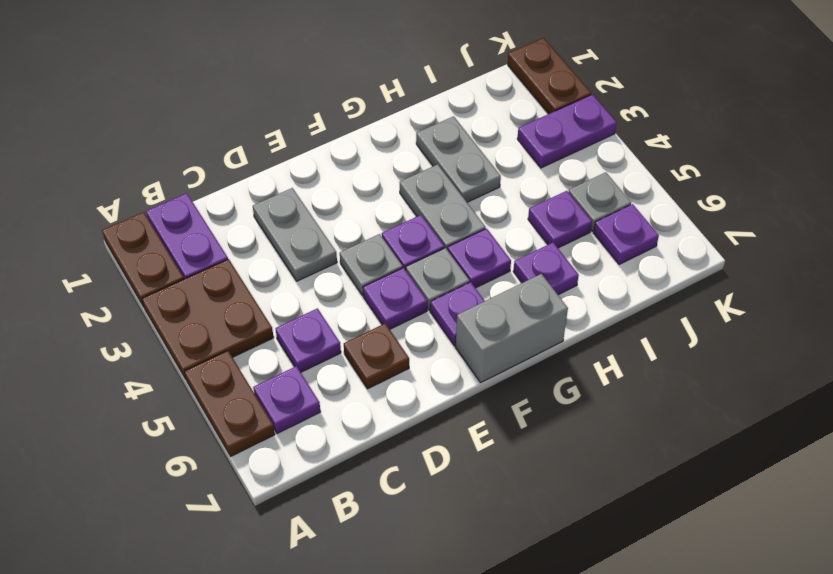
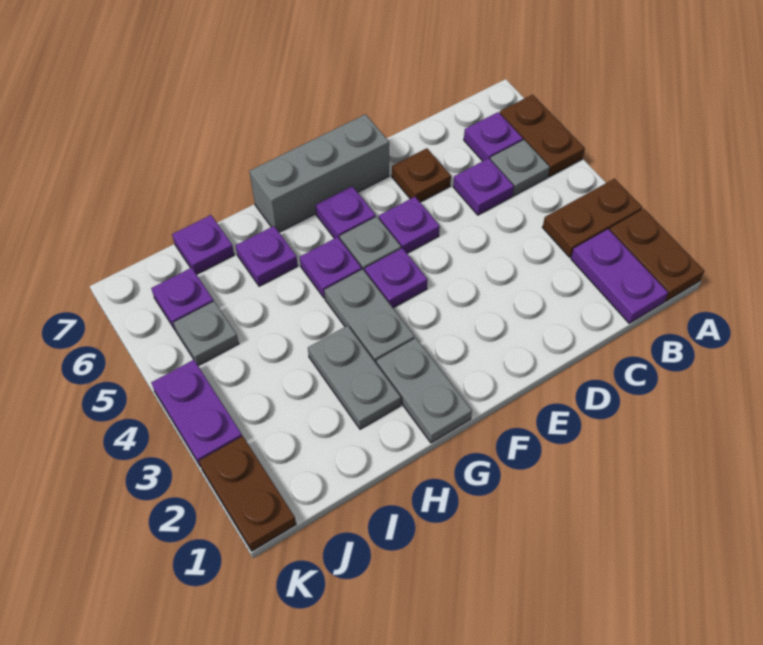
brown plate A3:B4 level 1 -> brown plate A3:B3 level 1
grey plate D2:D3 level 1 -> grey plate G1:G2 level 1
grey plate E4 level 1 -> grey plate B5 level 1
grey brick F7:G7 level 1 -> grey brick E7:G7 level 1
purple plate I5 level 1 -> purple plate I7 level 1
purple plate J3:K3 level 1 -> purple plate K3:K4 level 1

